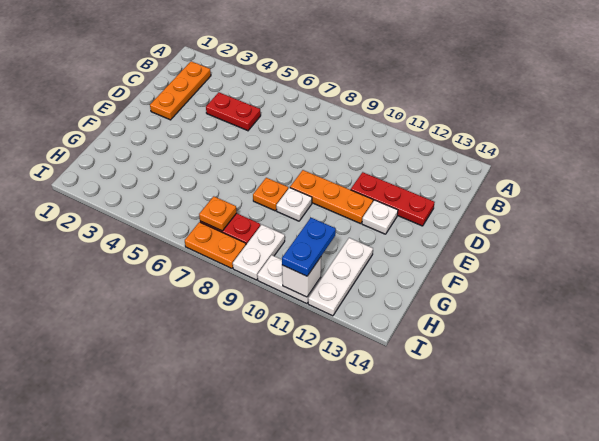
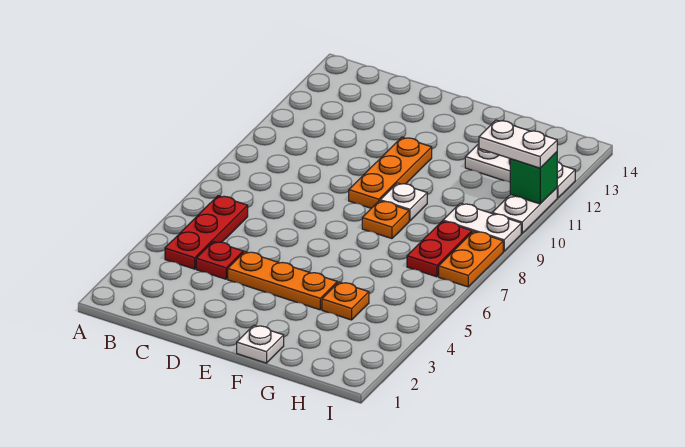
orange plate B2:D2 level 1 -> orange plate D4:F4 level 1
red plate C4:C5 level 1 -> red plate C4 level 1
red plate D11:D13 level 1 -> red plate B4:B6 level 1
white plate E12 level 1 -> white plate F1 level 1
orange plate H7 level 2 -> orange plate G4 level 1
blue plate H11:I11 level 3 -> white plate H11:I11 level 3
white brick I11 level 2 -> green brick I11 level 2

